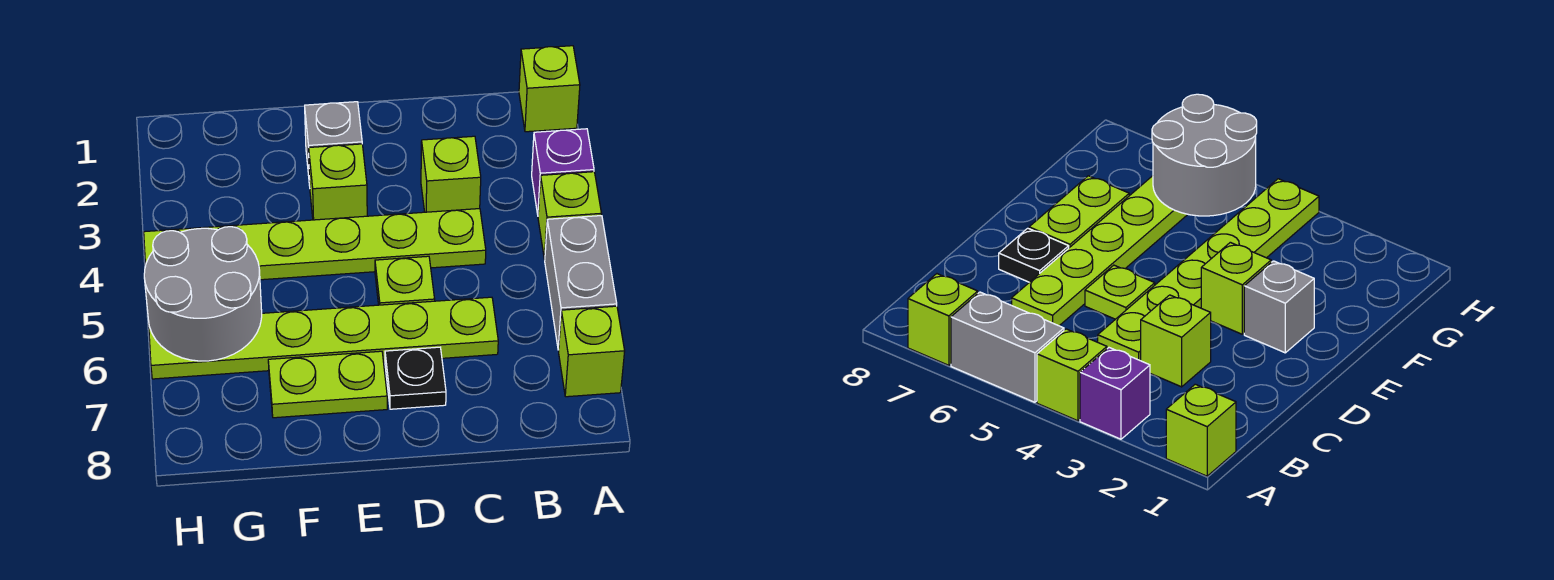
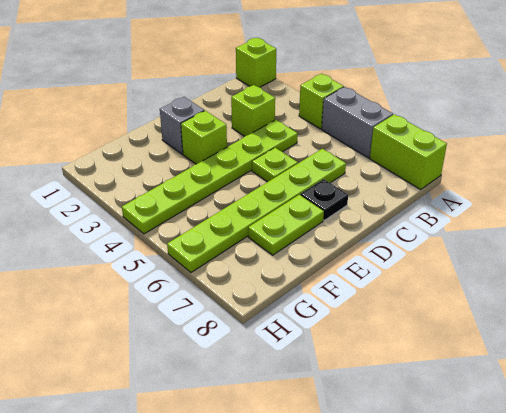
purple brick A3 level 1 -> none
lime brick A7 level 1 -> lime brick A7:A8 level 1
grey round brick G5:H6 level 2 -> none

